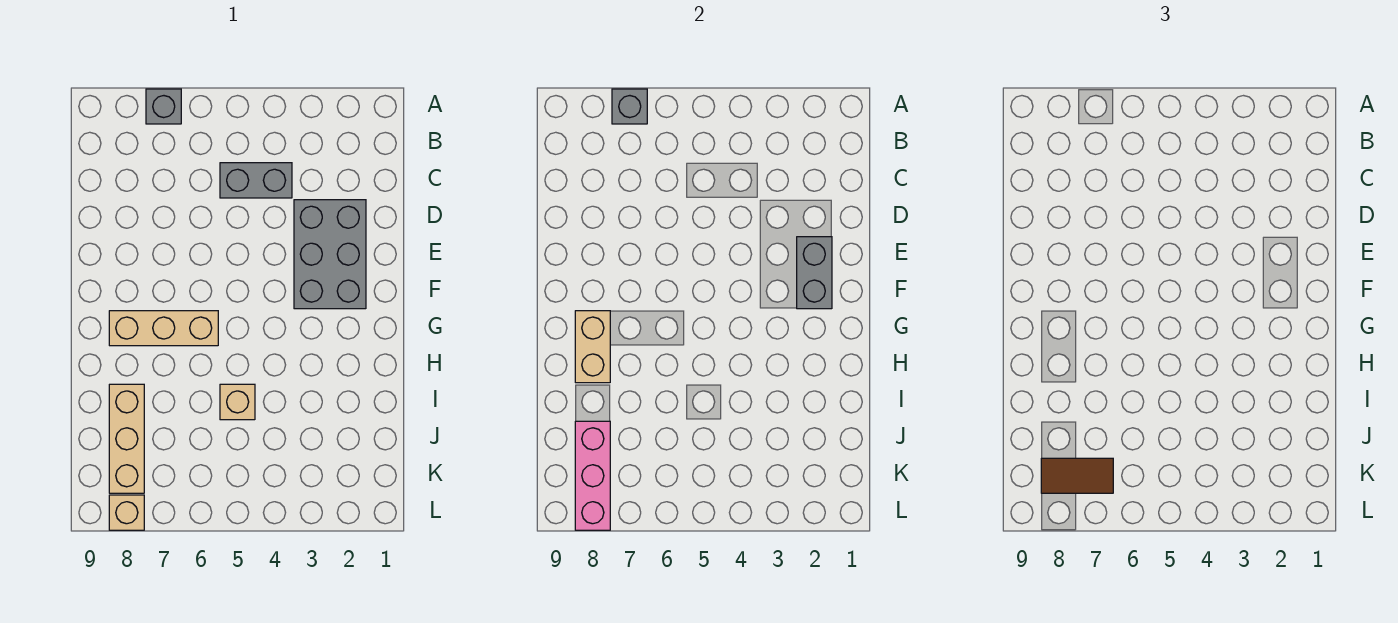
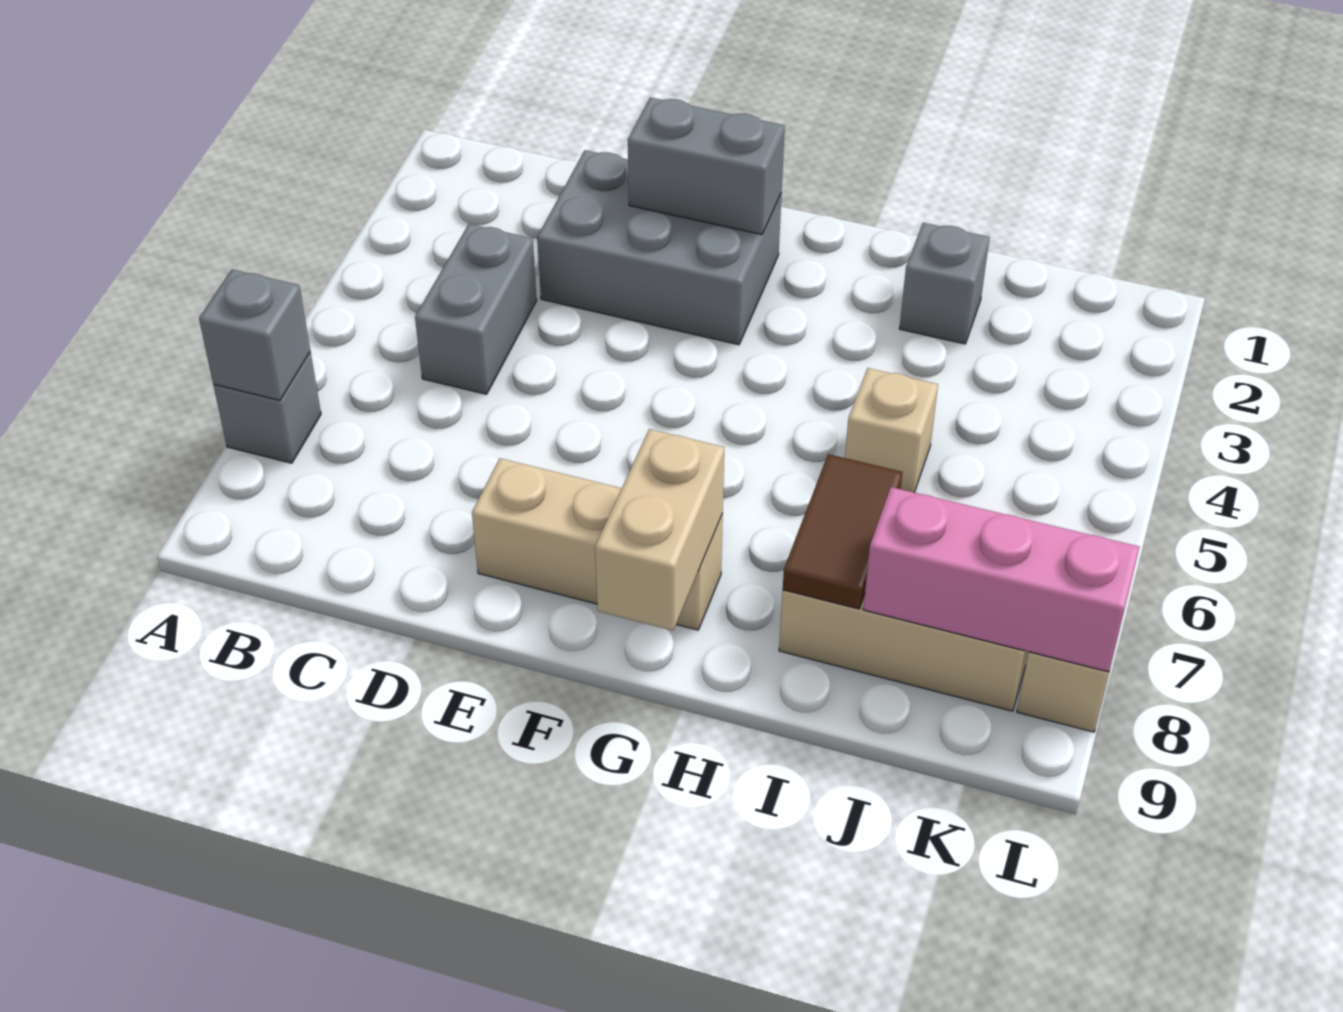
tan brick G6:G8 level 1 -> tan brick E8:G8 level 1
tan brick G8:H8 level 2 -> tan brick G8:G9 level 2
none -> grey brick I2 level 1
brown tile K7:K8 level 3 -> brown tile I7:I8 level 2

